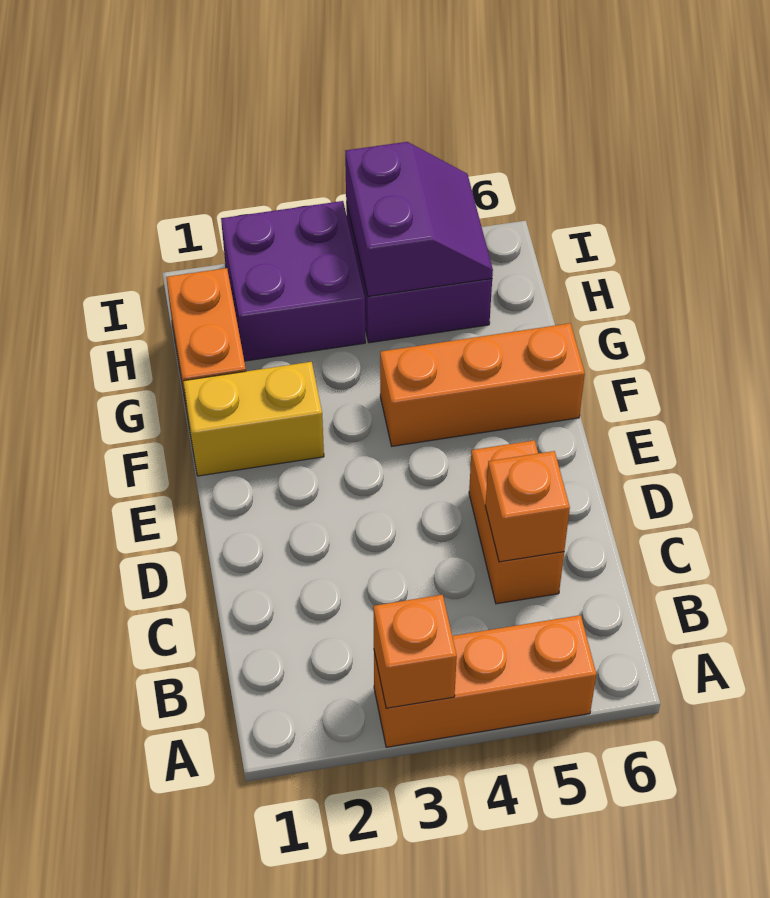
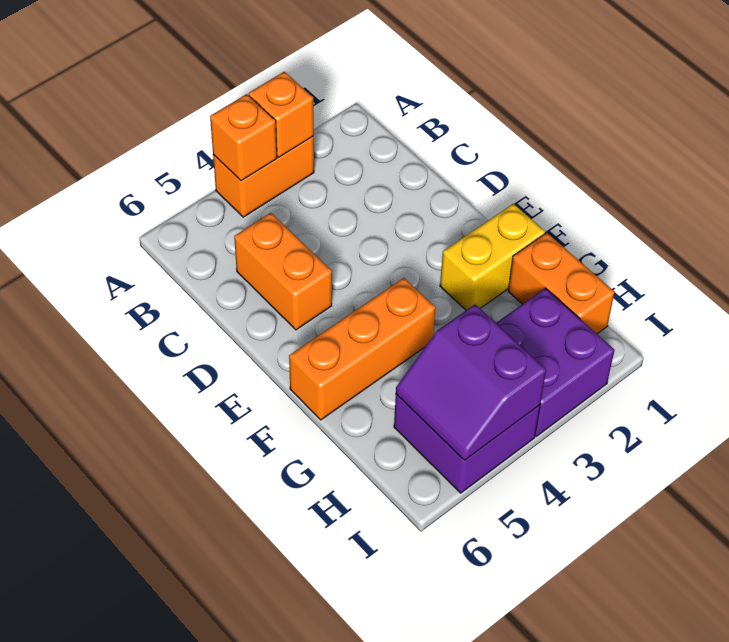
orange brick A3:A5 level 1 -> orange brick A3:A4 level 1
orange brick C5 level 2 -> orange brick A4 level 2

